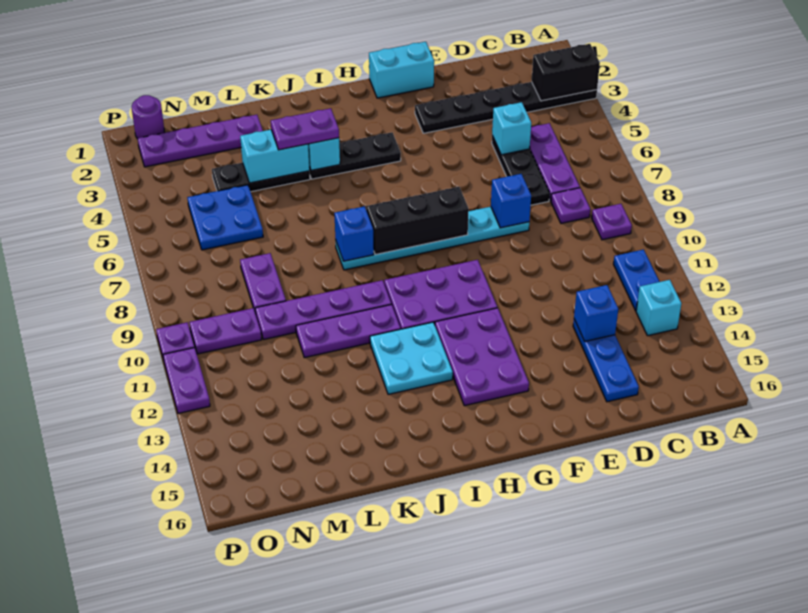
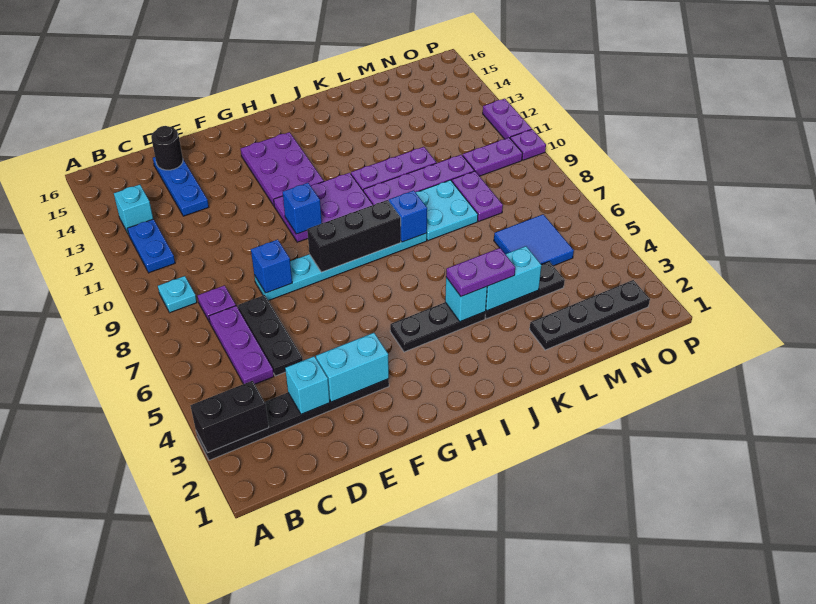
purple plate B9 level 1 -> cyan plate B9 level 1
cyan brick D5 level 2 -> cyan brick D3 level 2
blue brick D13 level 2 -> blue brick G10 level 2
none -> black round brick D15 level 2
cyan brick F1:G1 level 1 -> cyan brick E3:F3 level 2
cyan plate I12:J13 level 1 -> cyan plate K8:L9 level 1
purple plate L2:O2 level 1 -> black plate L2:O2 level 1
blue plate M5:N6 level 1 -> blue tile M5:N6 level 1
purple round brick O1 level 1 -> none

